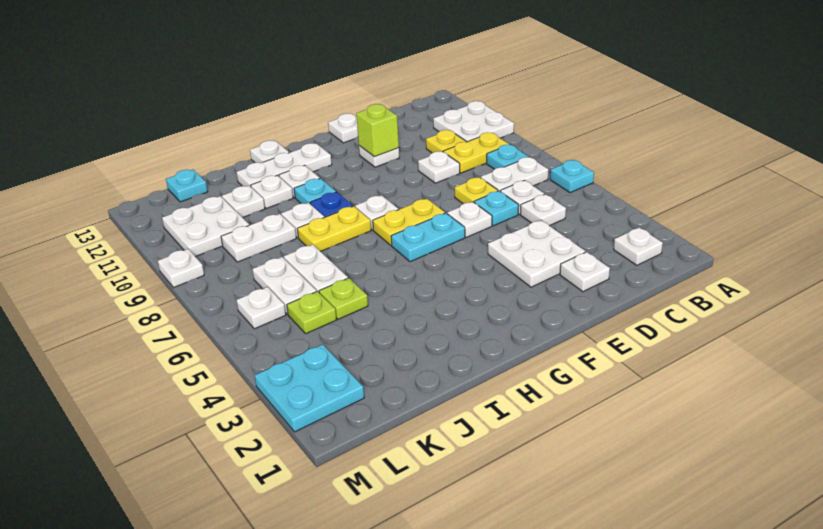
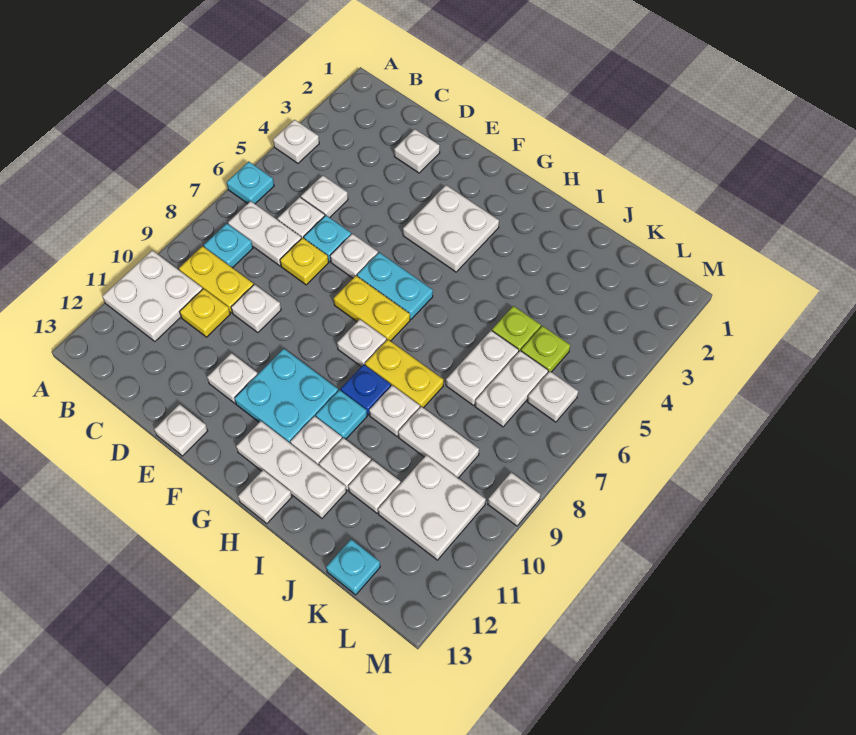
white plate B2 level 1 -> white plate A4 level 1
white plate D3:E4 level 1 -> white plate F3:G4 level 1
lime brick E11 level 2 -> none
cyan plate L2:M3 level 1 -> cyan plate F10:G11 level 1

